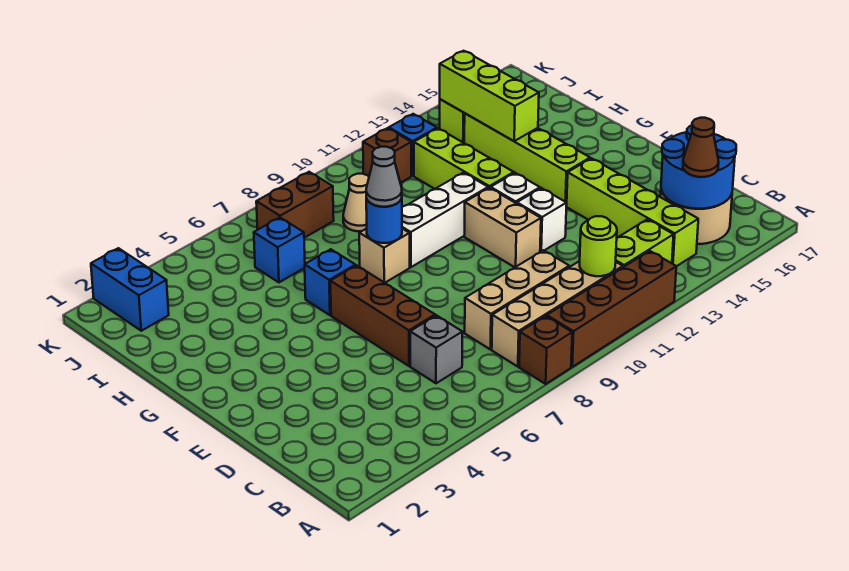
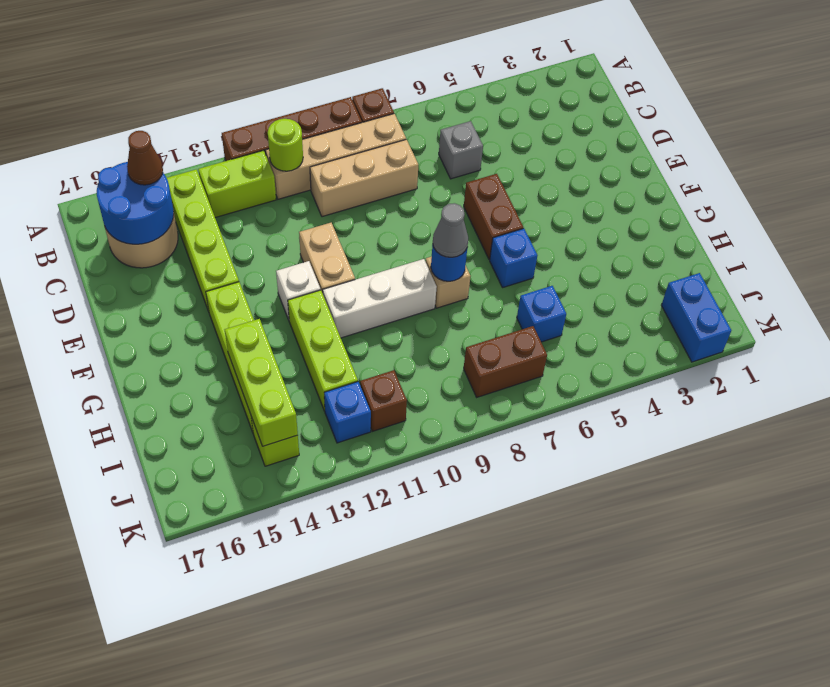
brown brick D6:F6 level 1 -> brown brick E6:F6 level 1
white brick E12 level 1 -> none
tan cone I9 level 1 -> none

